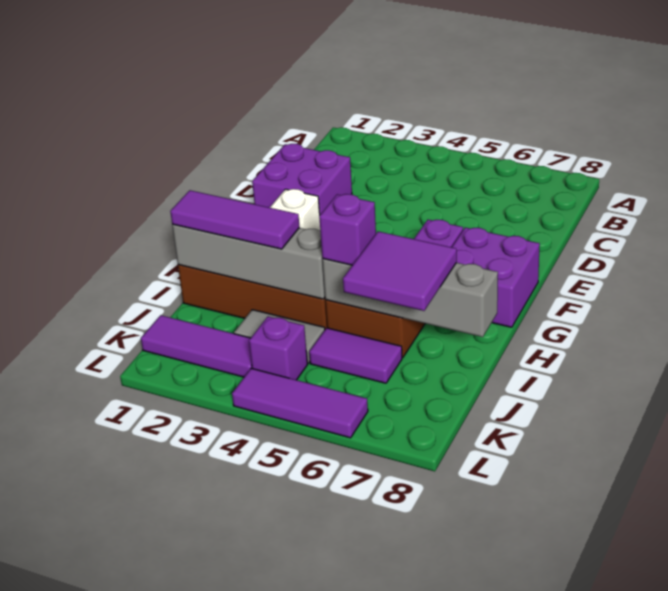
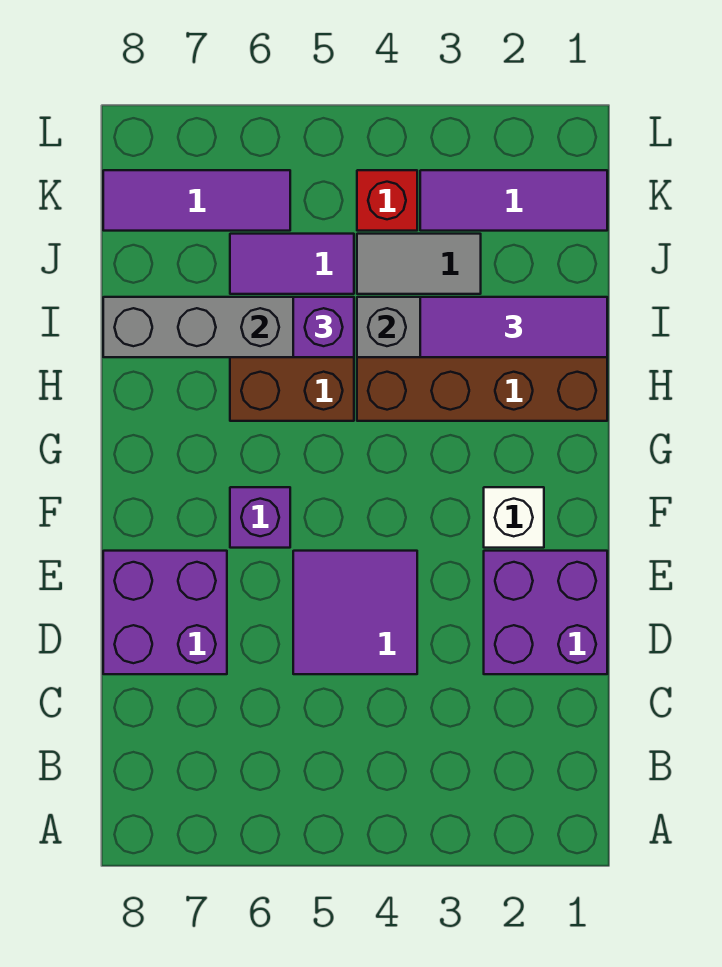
purple brick F7:G8 level 1 -> purple brick D7:E8 level 1
purple tile I6:J7 level 3 -> purple tile D4:E5 level 1
purple brick K4 level 1 -> red brick K4 level 1
purple tile L4:L6 level 1 -> purple tile K6:K8 level 1

